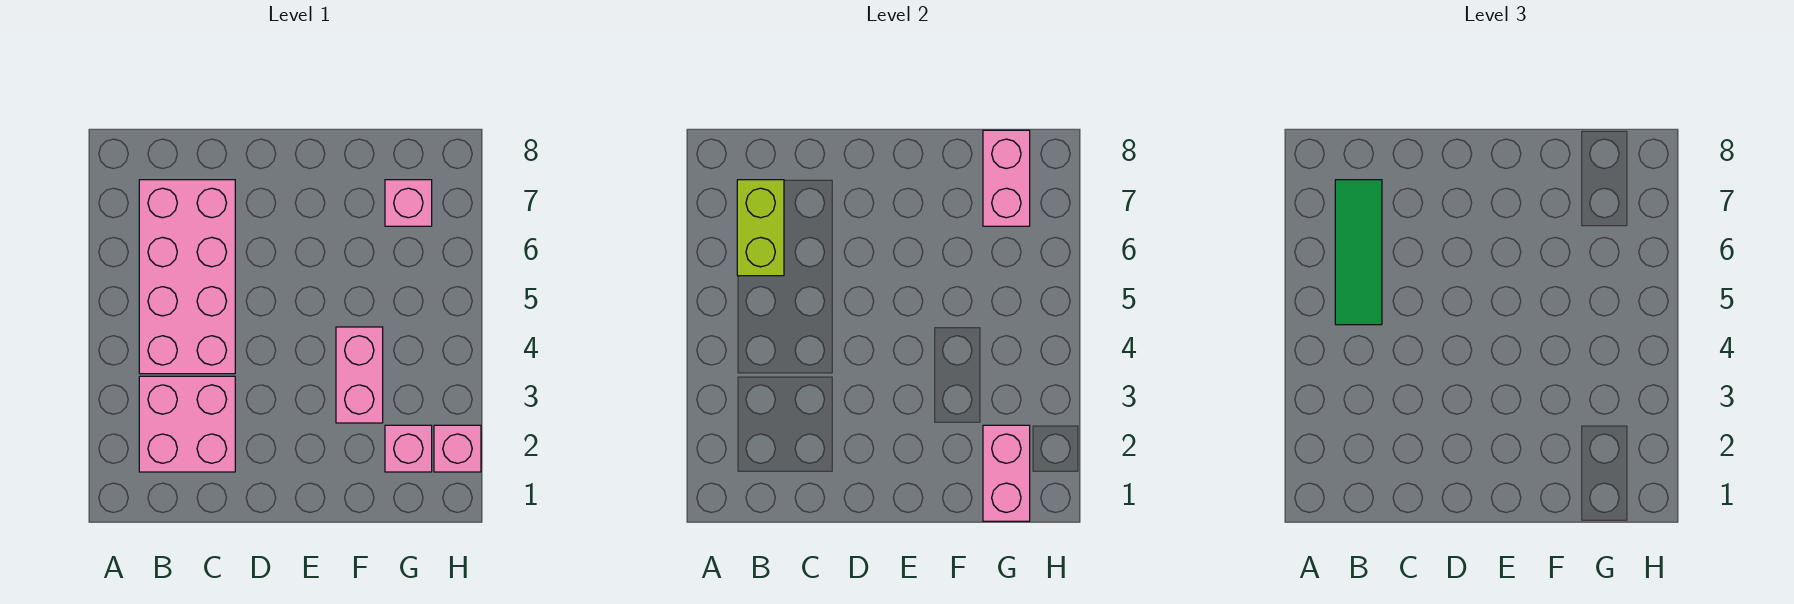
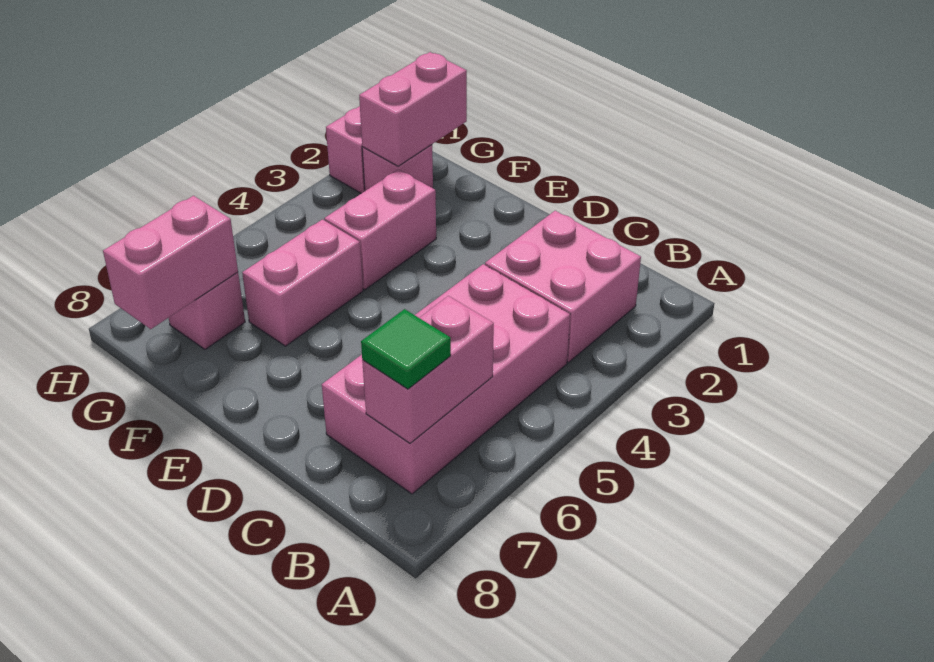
green tile B5:B7 level 3 -> green tile B7 level 3
lime brick B6:B7 level 2 -> pink brick B6:B7 level 2
none -> pink brick F5:F6 level 1

